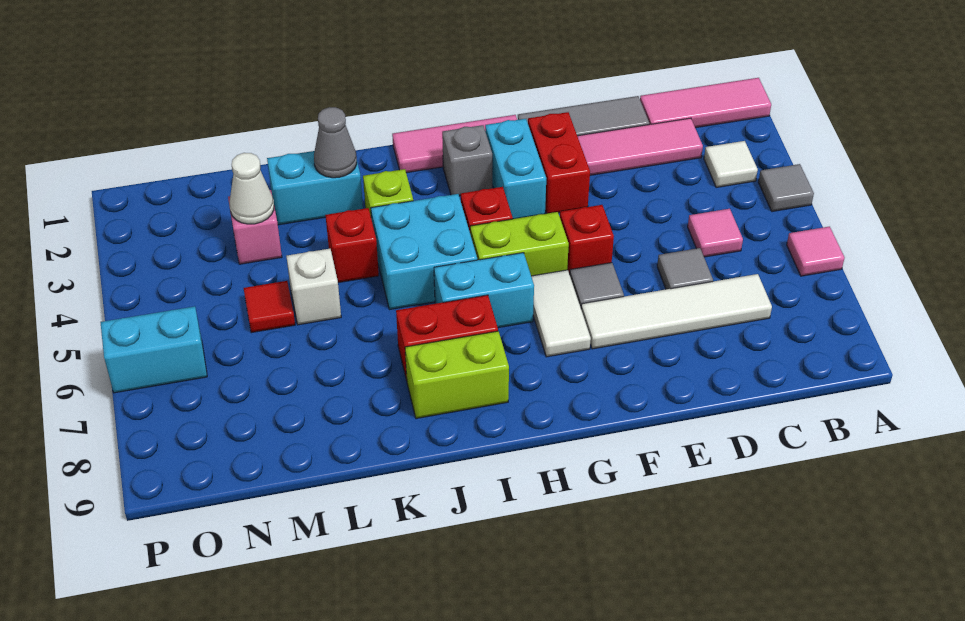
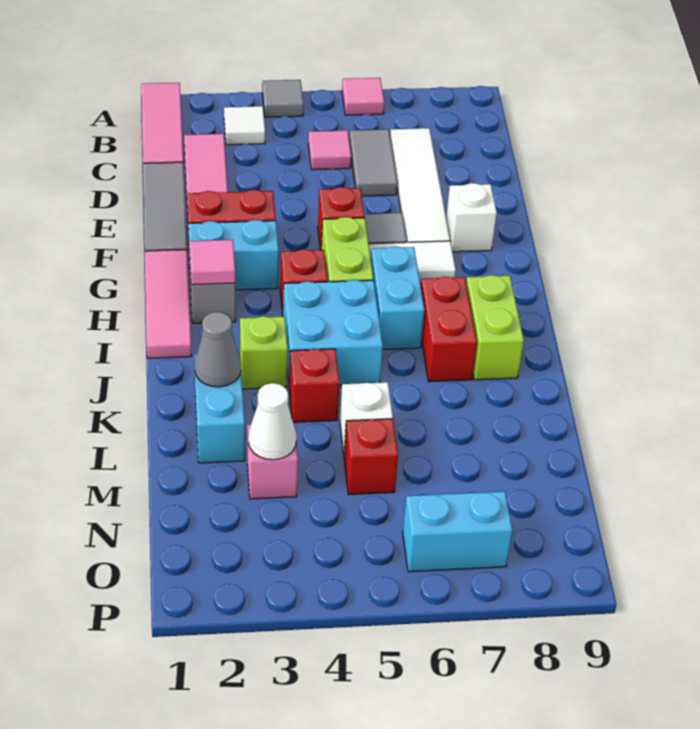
grey tile D6 level 1 -> grey tile C6:D6 level 1
none -> white brick F8 level 1
none -> pink tile H2 level 2
red tile M5 level 1 -> red brick M5 level 1
cyan brick O6:P6 level 1 -> cyan brick O6:O7 level 1

